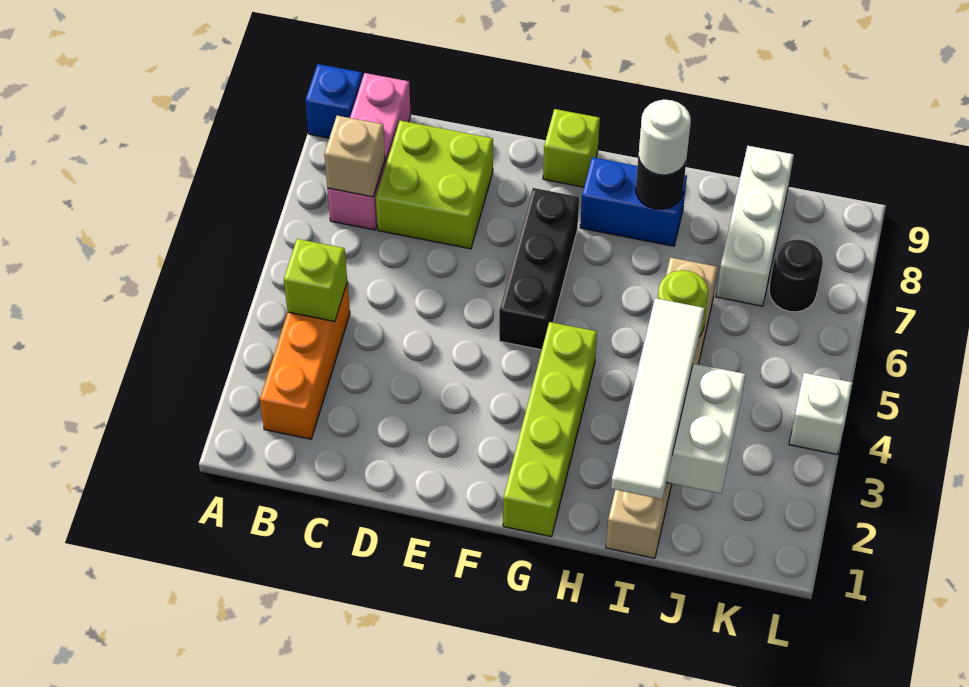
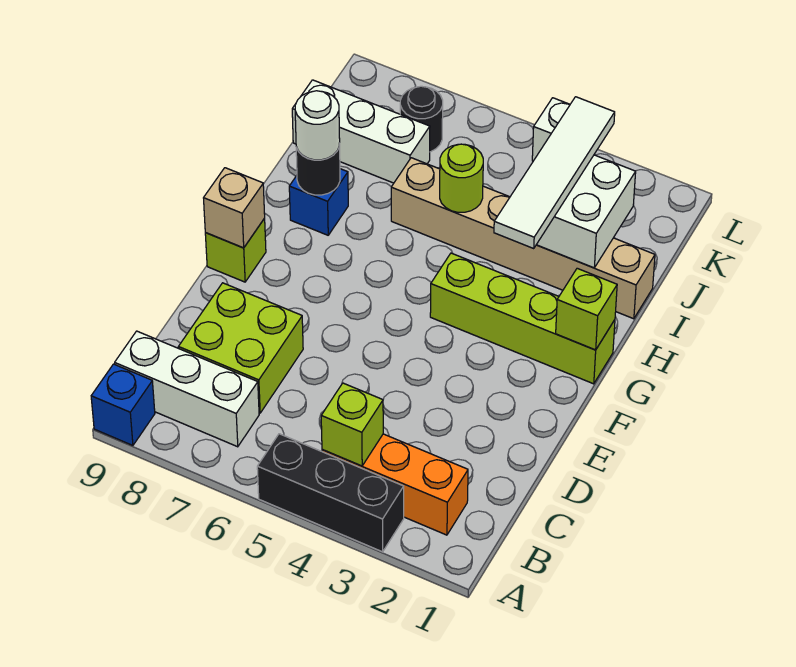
pink brick B7:B9 level 1 -> white brick B7:B9 level 1
tan brick B7 level 2 -> tan brick F9 level 2
black brick F5:F7 level 1 -> black brick A3:A5 level 1
none -> lime brick G1 level 2
blue brick G8:H8 level 1 -> blue brick H8 level 1
white tile I1:I4 level 3 -> white tile H3:K3 level 3

